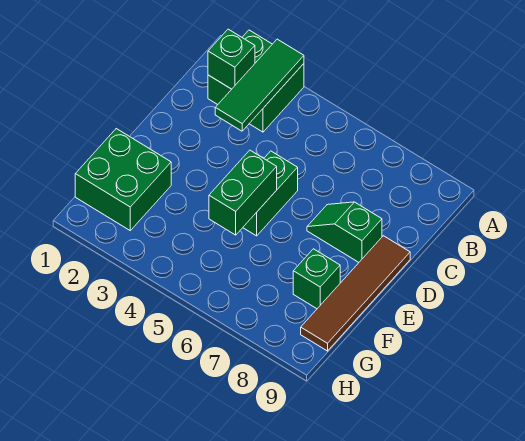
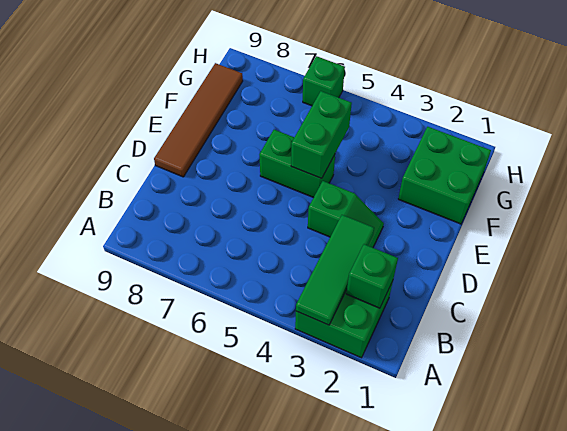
green brick D5:E5 level 1 -> green brick E5:E6 level 1
green slope D7:D8 level 1 top 8 -> green slope D3:D4 level 1 top 4
green brick F8 level 1 -> green brick H6 level 1

